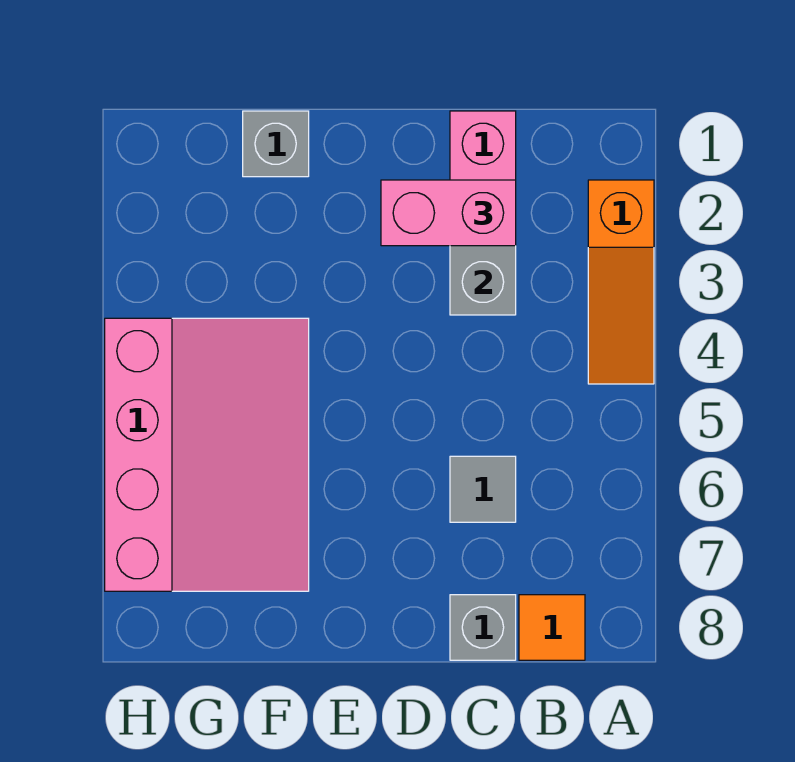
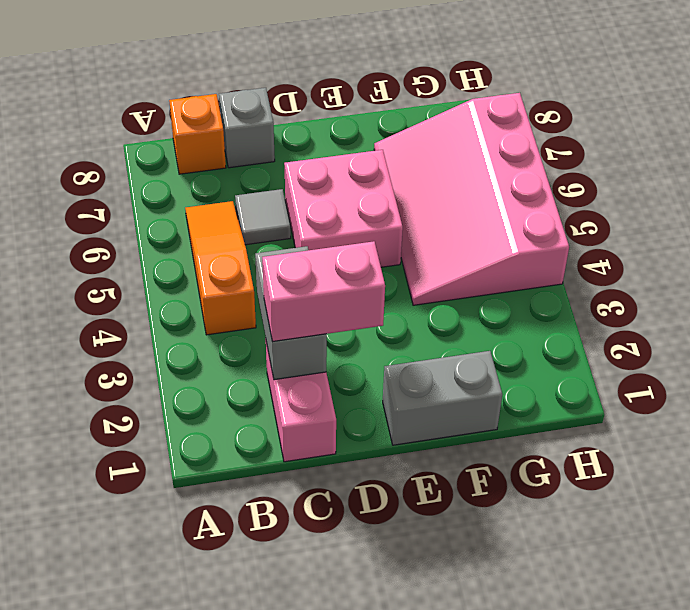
orange slope A2:A4 level 1 top 2 -> orange slope B4:B6 level 1 top 4
orange tile B8 level 1 -> orange brick B8 level 1
none -> pink brick D5:E6 level 1
grey brick F1 level 1 -> grey brick E1:F1 level 1

